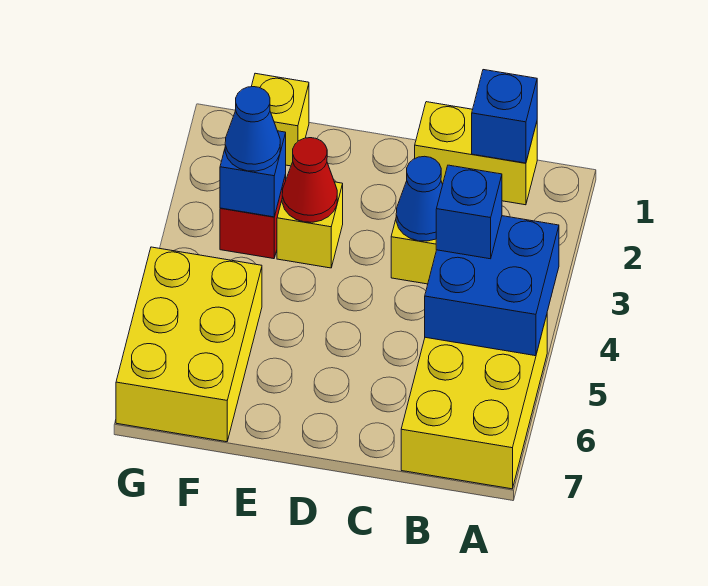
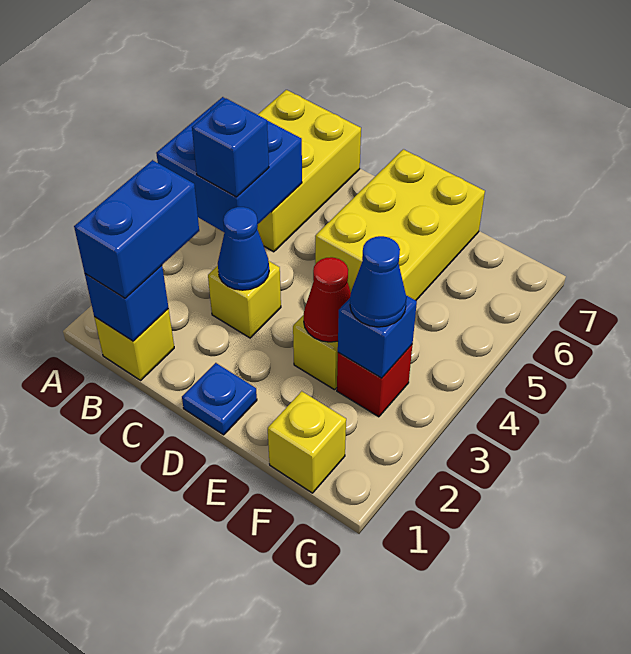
yellow brick B1:C1 level 1 -> yellow brick B1 level 1
none -> blue brick B1:B2 level 3
none -> blue plate D1 level 1
yellow brick F5:G7 level 1 -> yellow brick D5:E7 level 1

